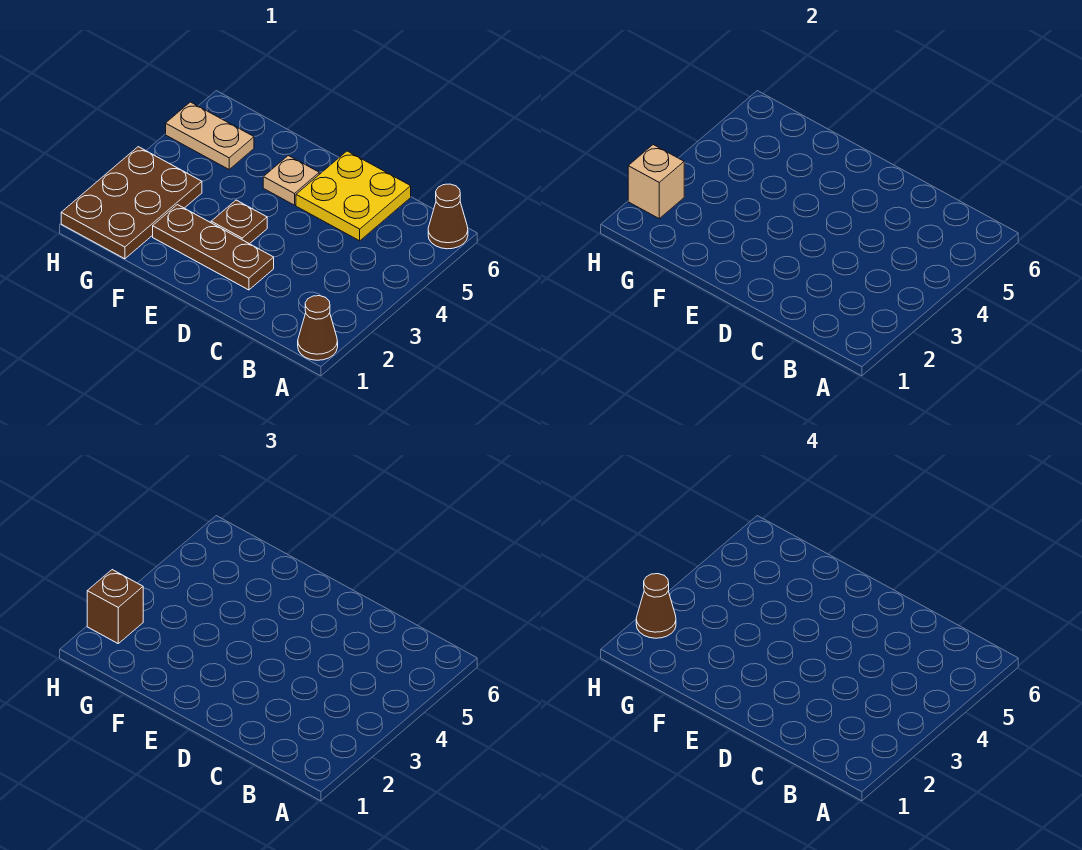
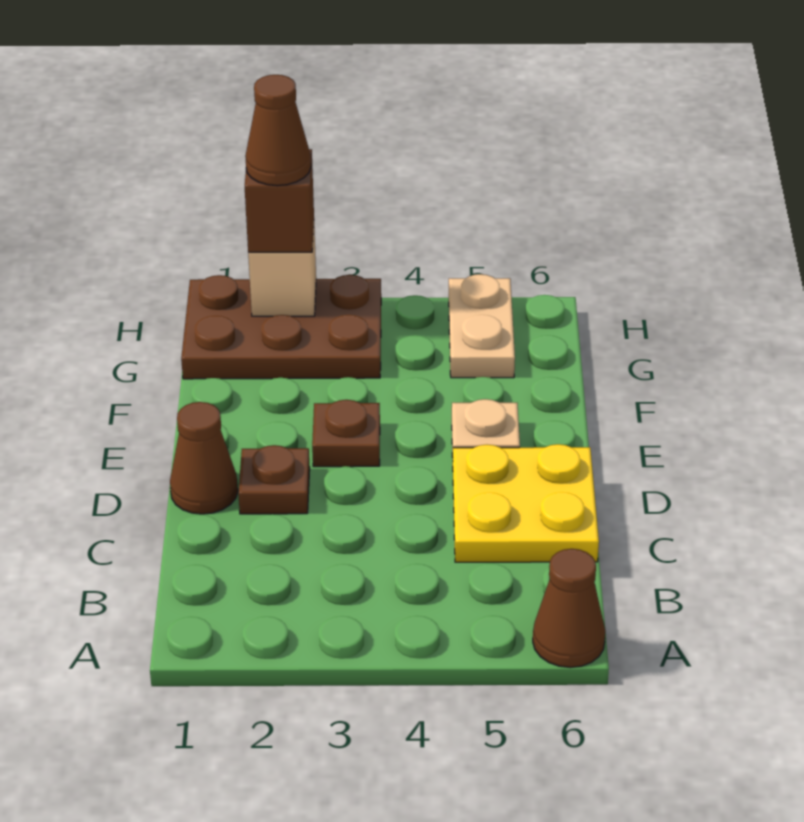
brown cone A1 level 1 -> brown cone D1 level 1
brown plate D2:F2 level 1 -> brown plate D2 level 1

